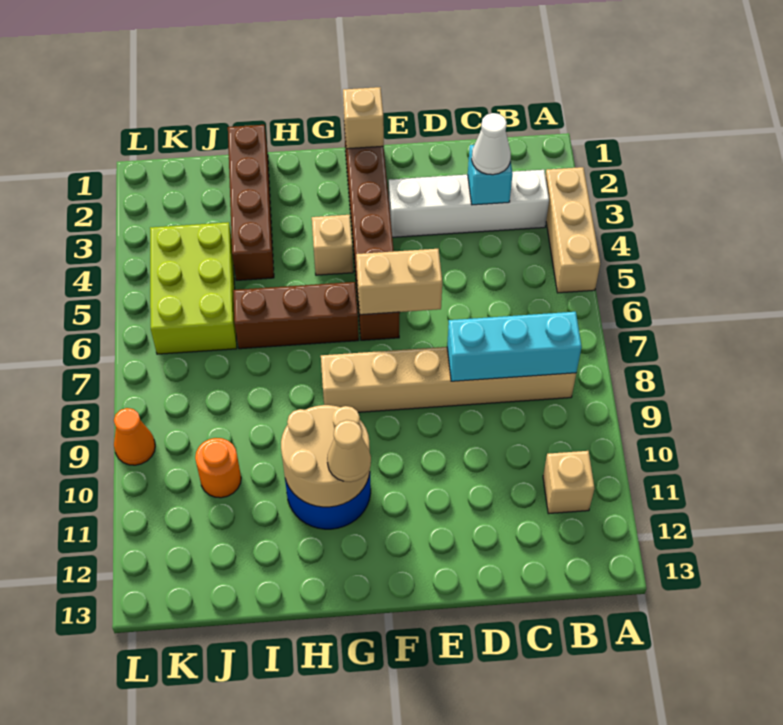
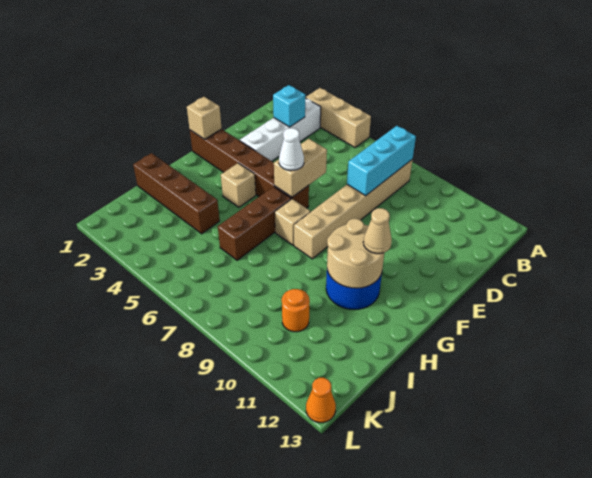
tan brick B11 level 1 -> tan brick G7 level 1
white cone C3 level 3 -> white cone F6 level 3
lime brick J4:K6 level 1 -> none
orange cone L9 level 1 -> orange cone L13 level 1

